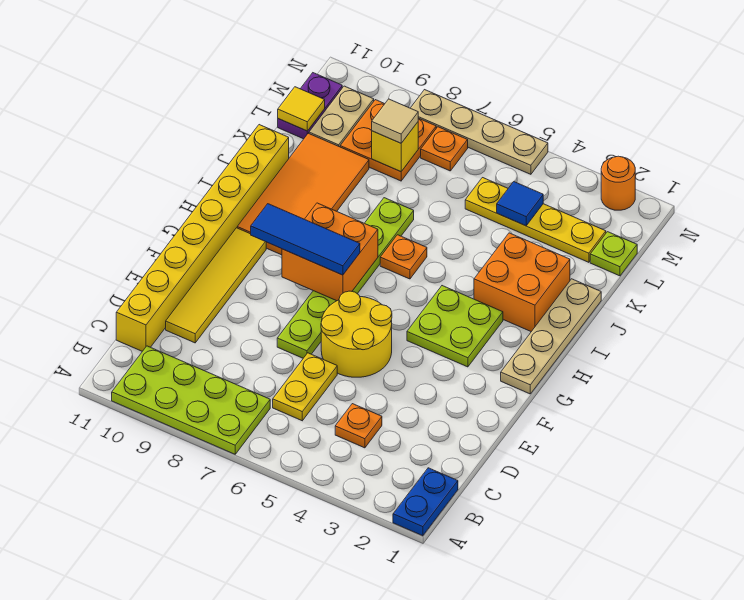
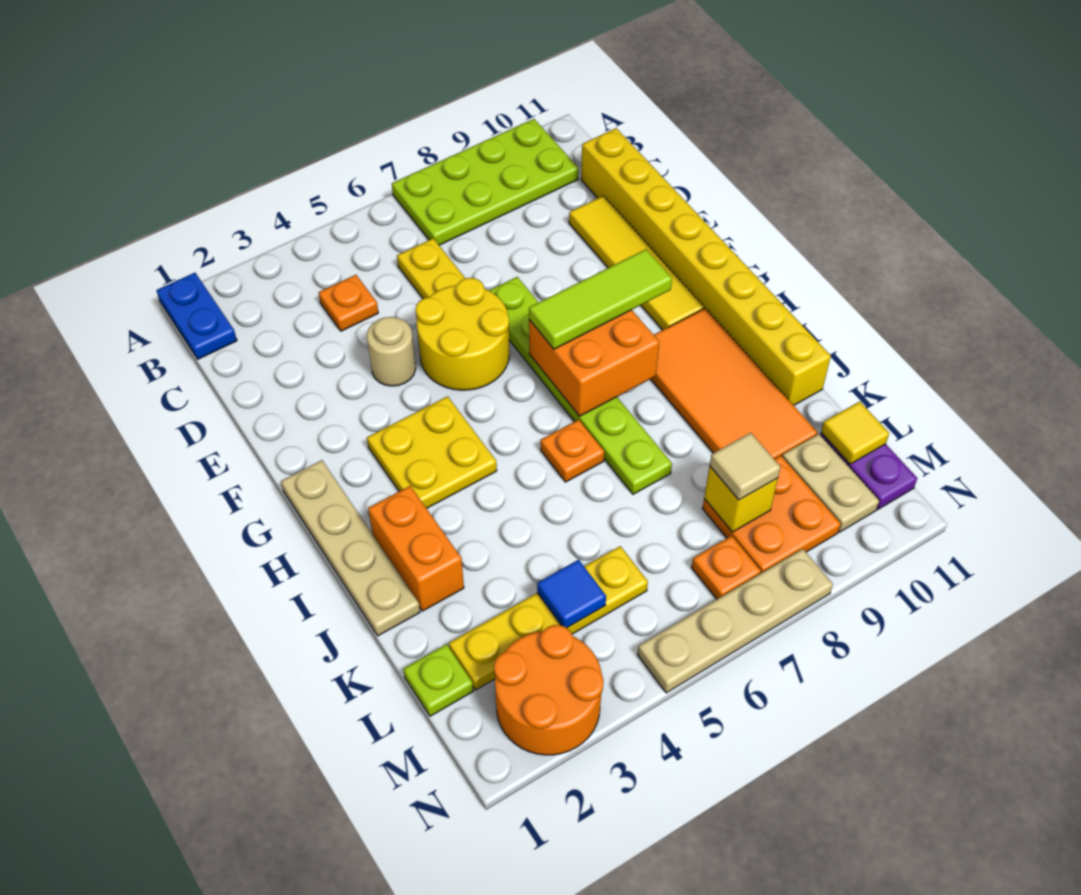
none -> tan round brick E4 level 1
lime plate G3:H4 level 1 -> yellow plate G3:H4 level 1
blue tile G7:G9 level 3 -> lime tile G7:G9 level 3
orange brick I2:J3 level 1 -> orange brick I2:J2 level 1
orange round brick N2 level 1 -> orange round brick M2:N3 level 1

